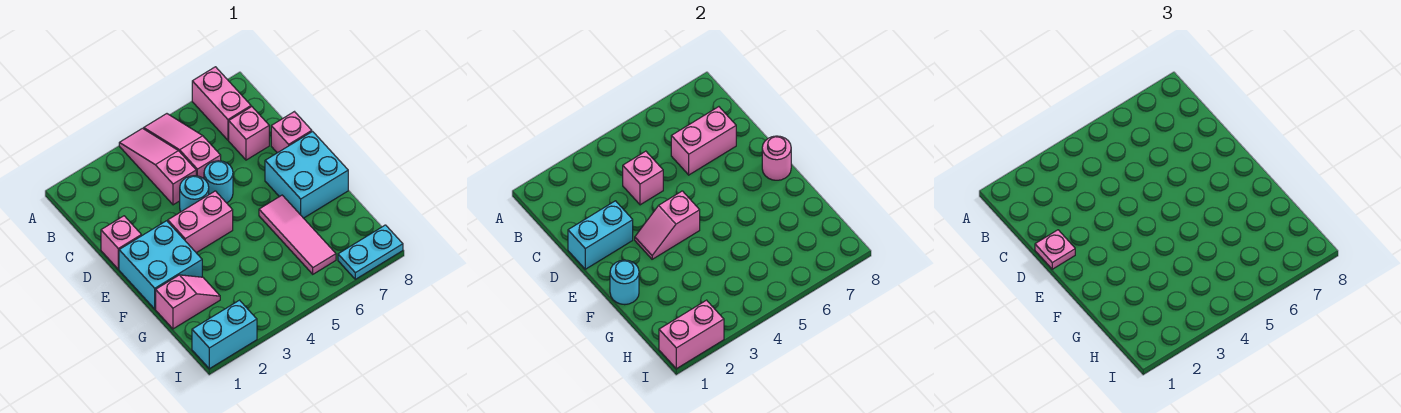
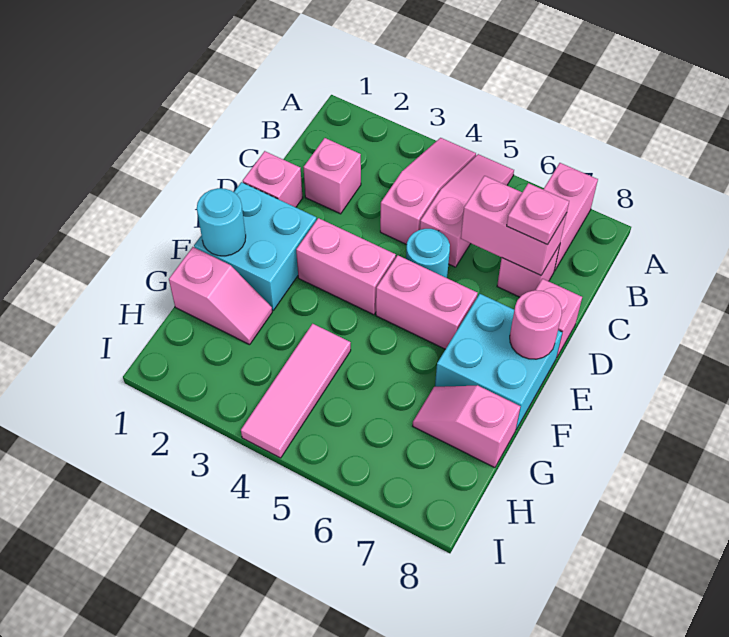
pink brick C4 level 2 -> pink brick C2 level 1
cyan brick D1:D2 level 2 -> none
pink plate D1 level 3 -> pink plate C7 level 3
cyan round brick D4 level 1 -> none
pink slope E3:E4 level 2 top 4 -> pink slope G7:G8 level 1 top 8
pink tile F6:H6 level 1 -> pink tile G4:I4 level 1
cyan brick I1:I2 level 1 -> none
pink brick I1:I2 level 2 -> pink brick E5:E6 level 1
cyan plate I7:I8 level 1 -> none

